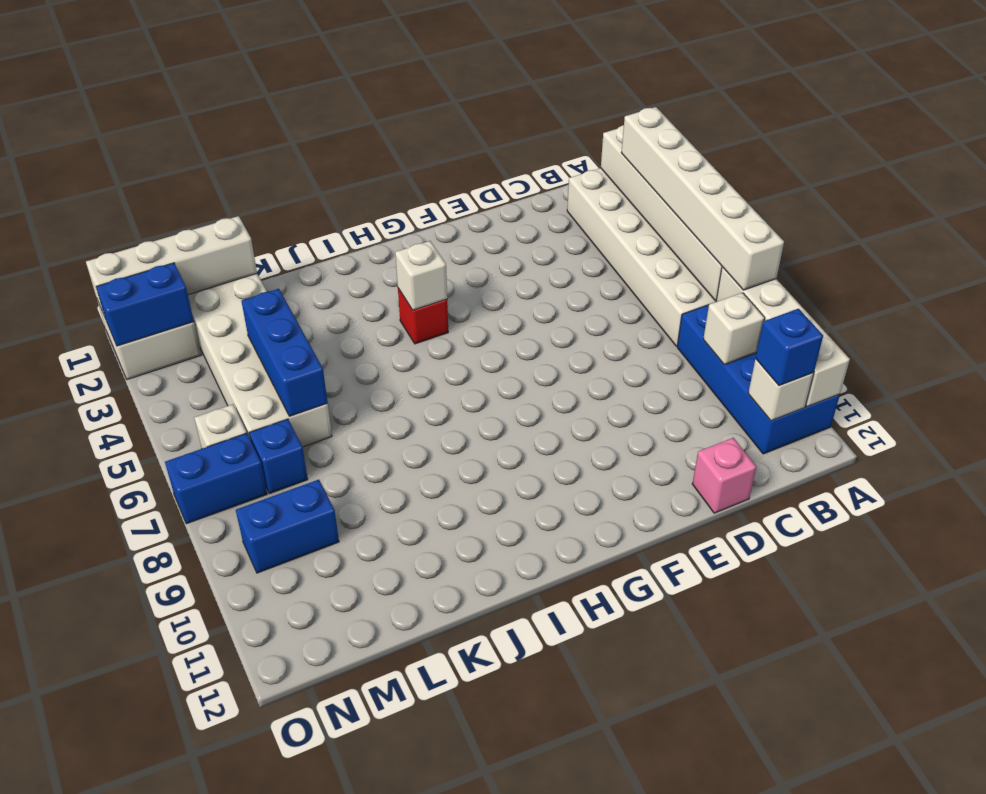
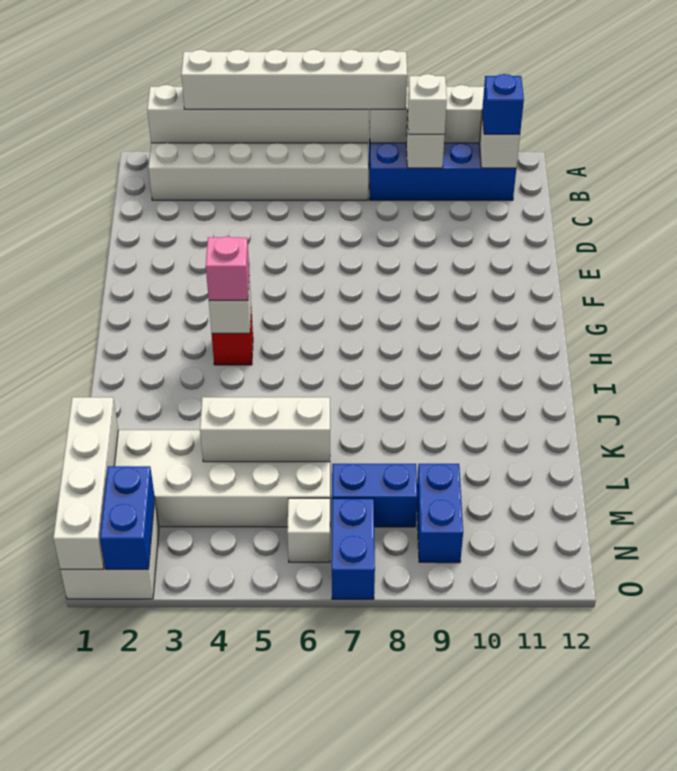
none -> white brick B9 level 3
pink brick D12 level 1 -> pink brick H4 level 3
blue brick L4:L6 level 2 -> white brick L4:L6 level 2
blue brick M7 level 1 -> blue brick M7:M8 level 1

